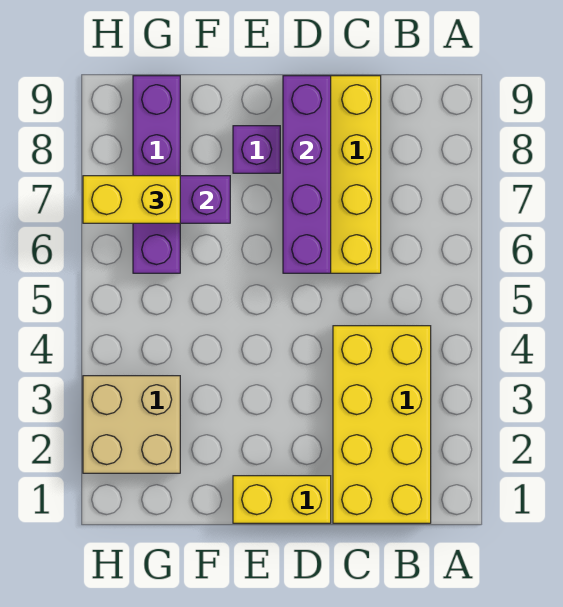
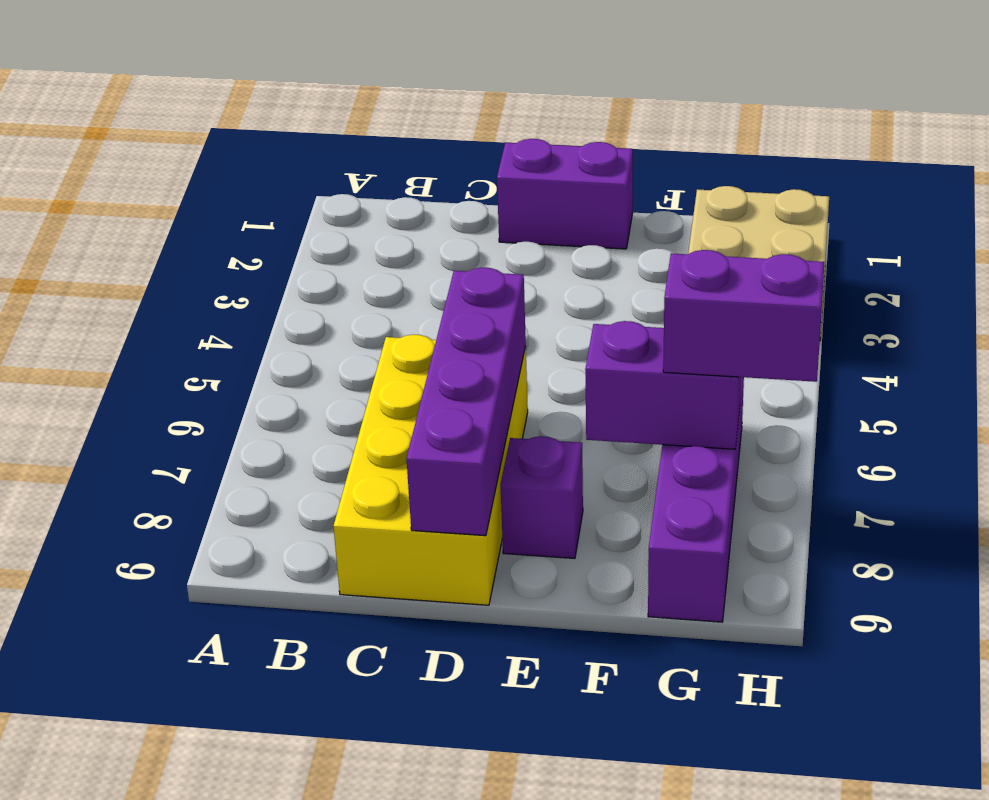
yellow brick B1:C4 level 1 -> none
yellow brick D1:E1 level 1 -> purple brick D1:E1 level 1
yellow brick G7:H7 level 3 -> purple brick G7:H7 level 3

